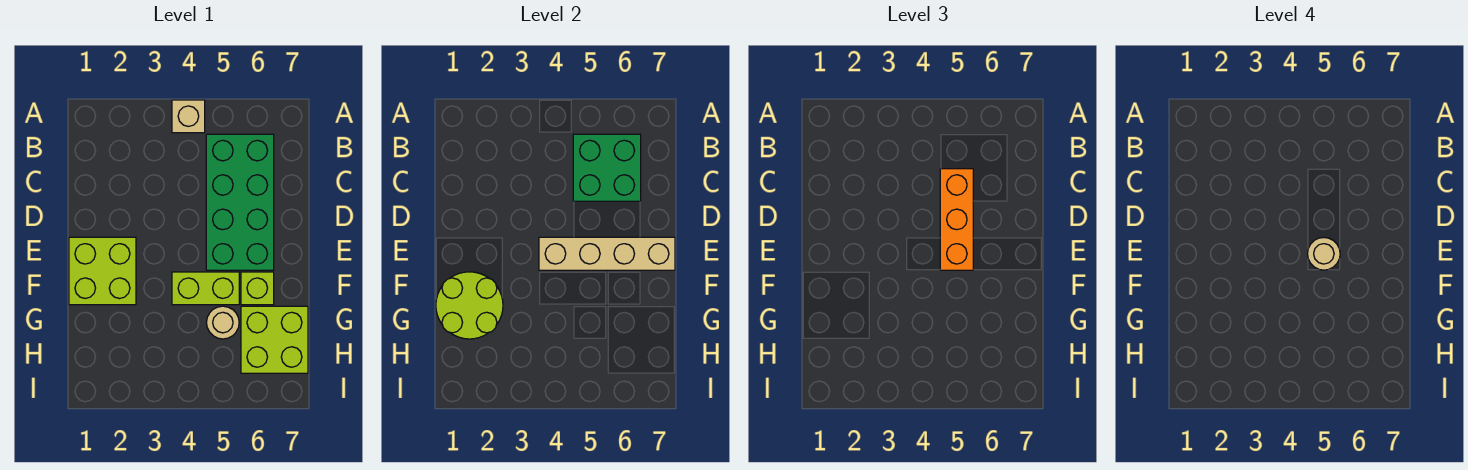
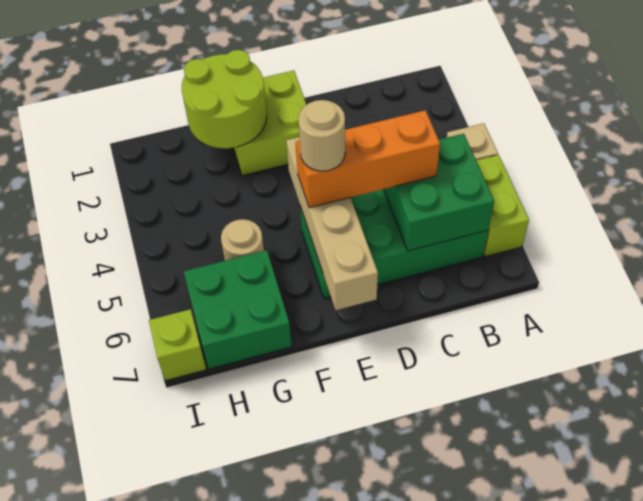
lime brick F4:F5 level 1 -> lime brick A5:A6 level 1
lime brick F6 level 1 -> lime brick I7 level 1
lime brick G6:H7 level 1 -> green brick G6:H7 level 1

